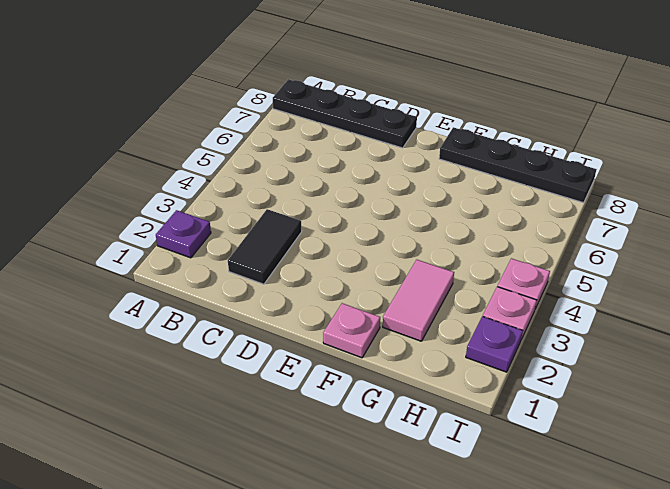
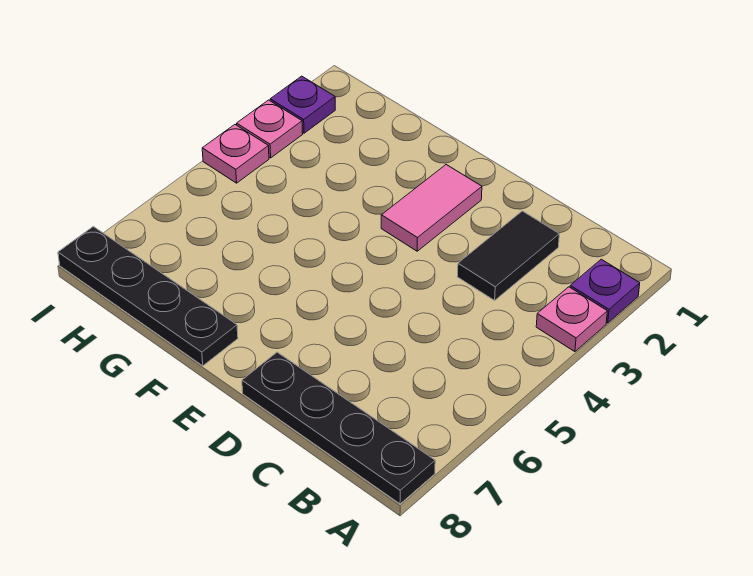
pink plate F1 level 1 -> pink plate A3 level 1
pink tile G2:G3 level 1 -> pink tile E2:E3 level 1

